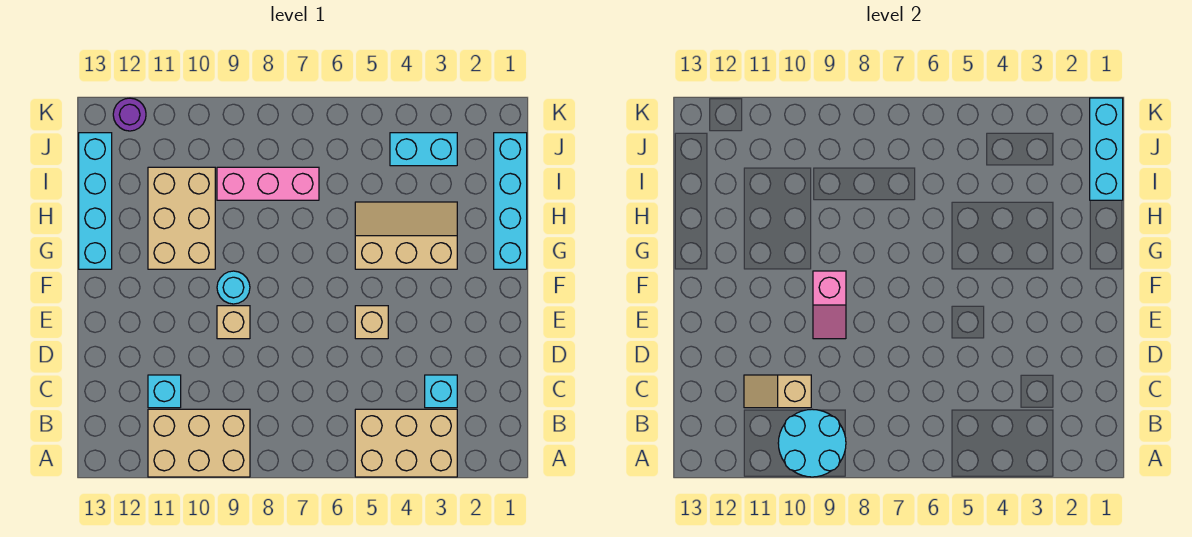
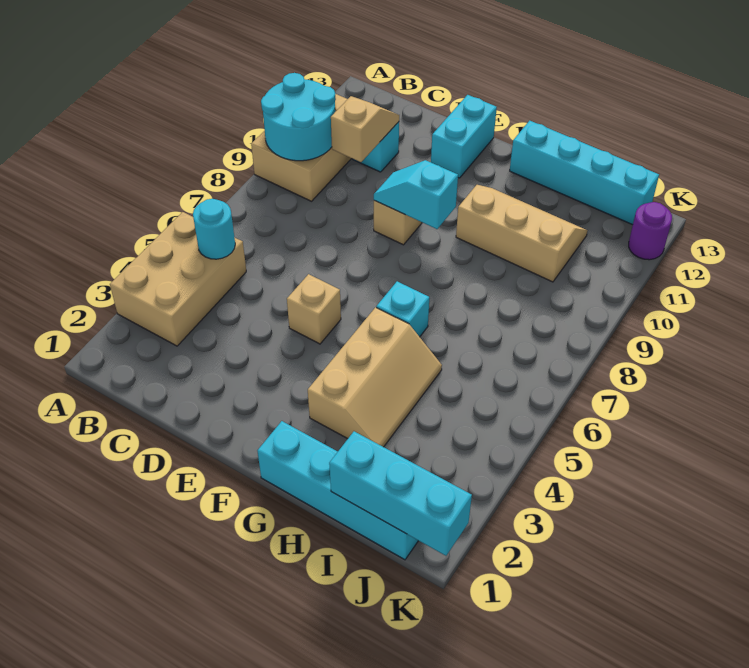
cyan brick C3 level 1 -> cyan brick G6 level 1
pink slope E9:F9 level 2 top F -> cyan slope E9:F9 level 2 top F
cyan round brick F9 level 1 -> cyan round brick B5 level 2
tan brick G10:I11 level 1 -> tan slope G10:I11 level 1 top 10
pink brick I7:I9 level 1 -> none
cyan brick J3:J4 level 1 -> cyan brick E12:E13 level 1

